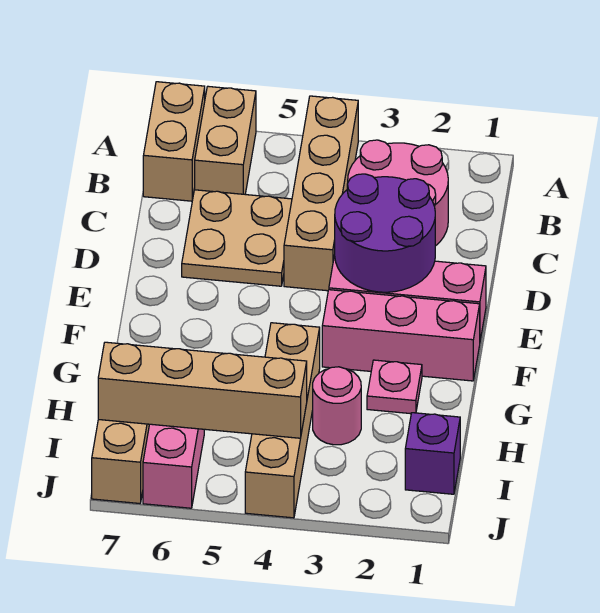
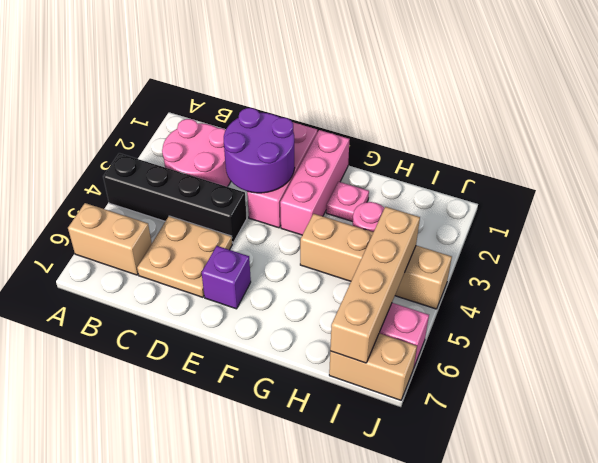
tan brick A4:D4 level 1 -> black brick A4:D4 level 1
tan brick A7:B7 level 1 -> none
purple brick I1 level 1 -> purple brick E6 level 1

